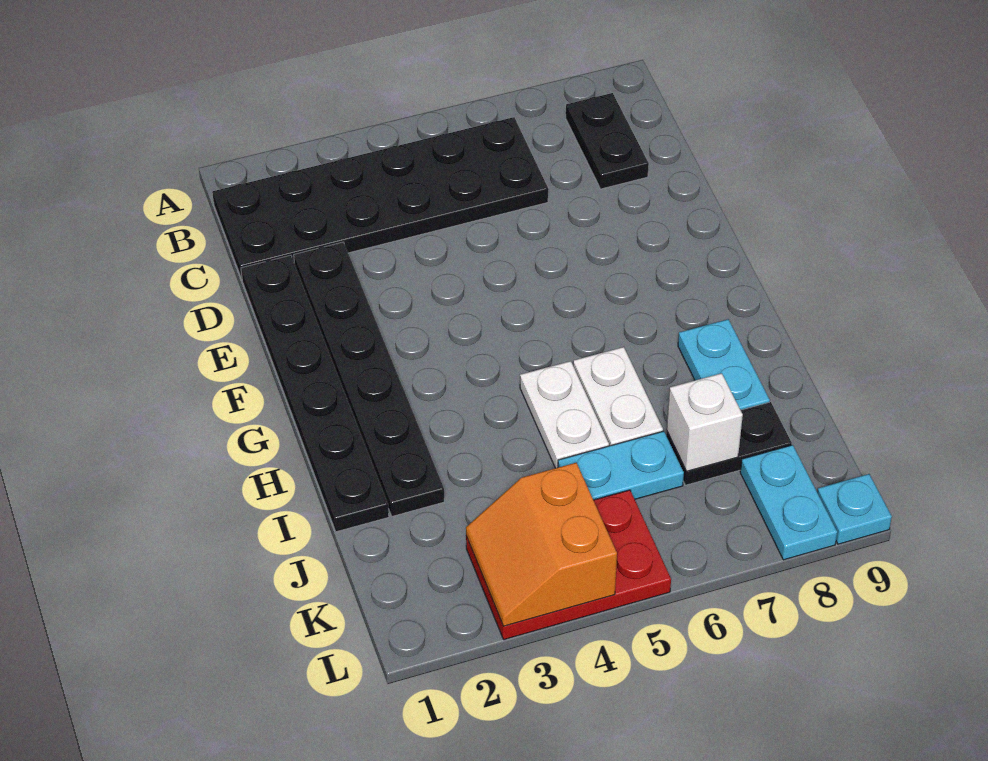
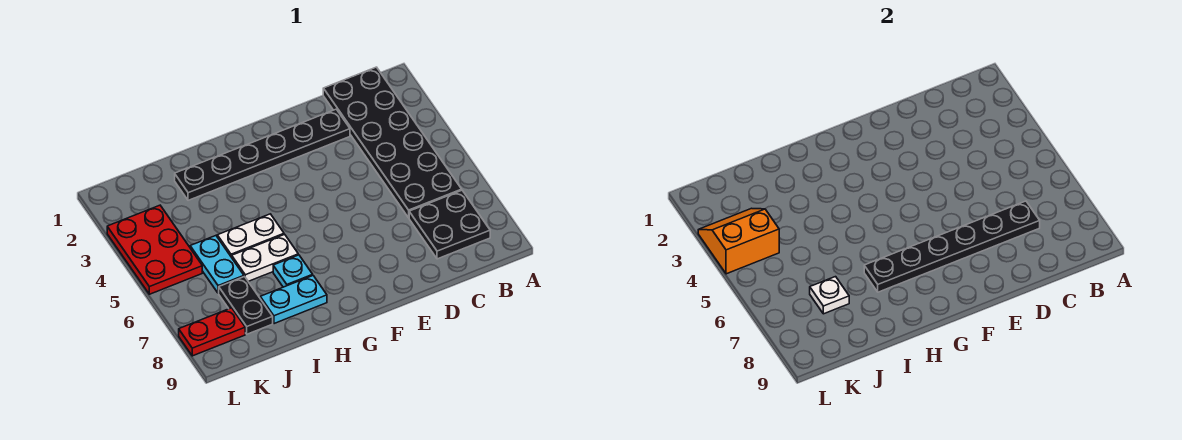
black plate B8:C8 level 1 -> black plate B7:C8 level 1
black plate D1:I1 level 1 -> black plate C7:H7 level 2
white brick J7 level 2 -> white plate J7 level 2
cyan plate K8:L8 level 1 -> red plate K8:L8 level 1
cyan plate L9 level 1 -> cyan plate H7 level 1

